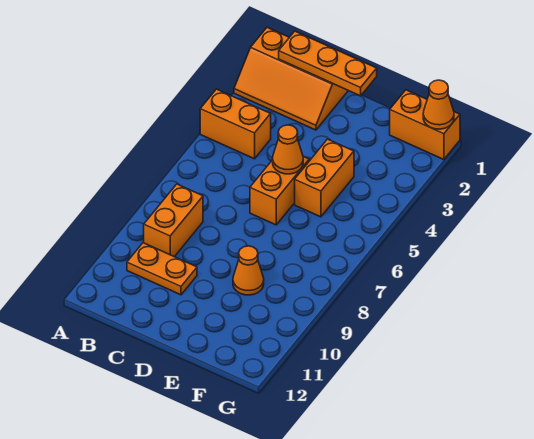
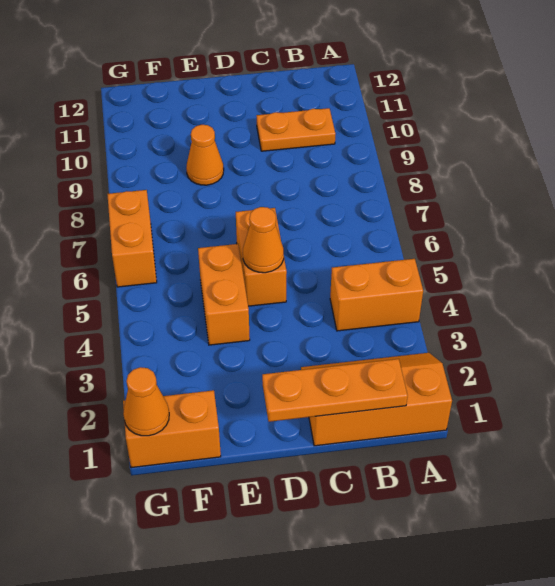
orange brick B8:B9 level 1 -> orange brick G6:G7 level 1

